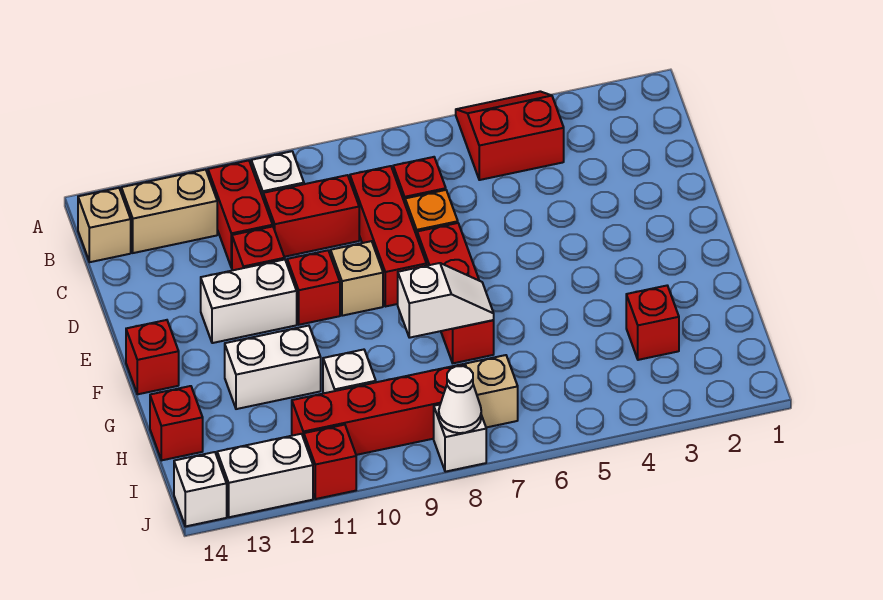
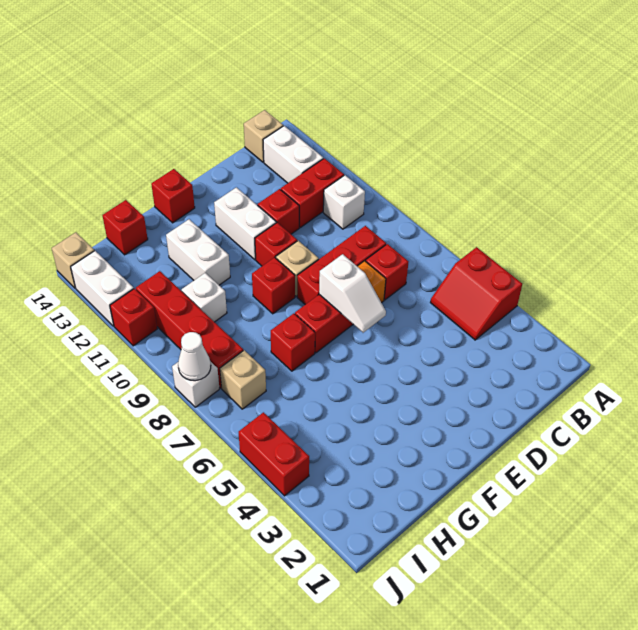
red slope A4:B5 level 1 top B -> red slope A4:B5 level 1 top A
tan brick B12:B13 level 1 -> white brick B12:B13 level 1
red brick C9:C10 level 1 -> red brick J4:J5 level 1
white slope G7:G8 level 2 top 8 -> white slope E6:E7 level 2 top 7
red brick H3 level 1 -> red brick F9 level 1
white brick J14 level 1 -> tan brick J14 level 1

